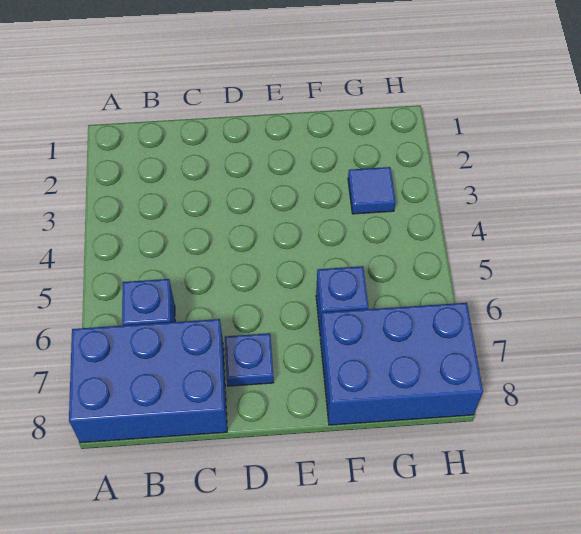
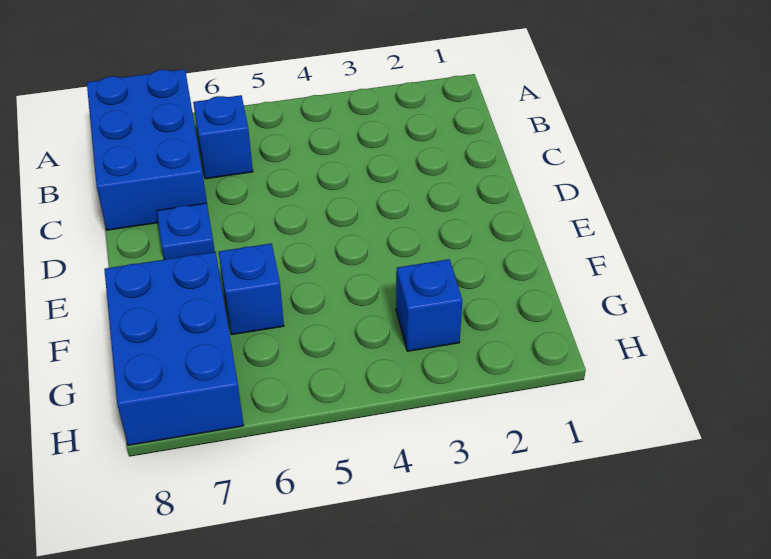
blue tile G3 level 1 -> blue brick G3 level 1

